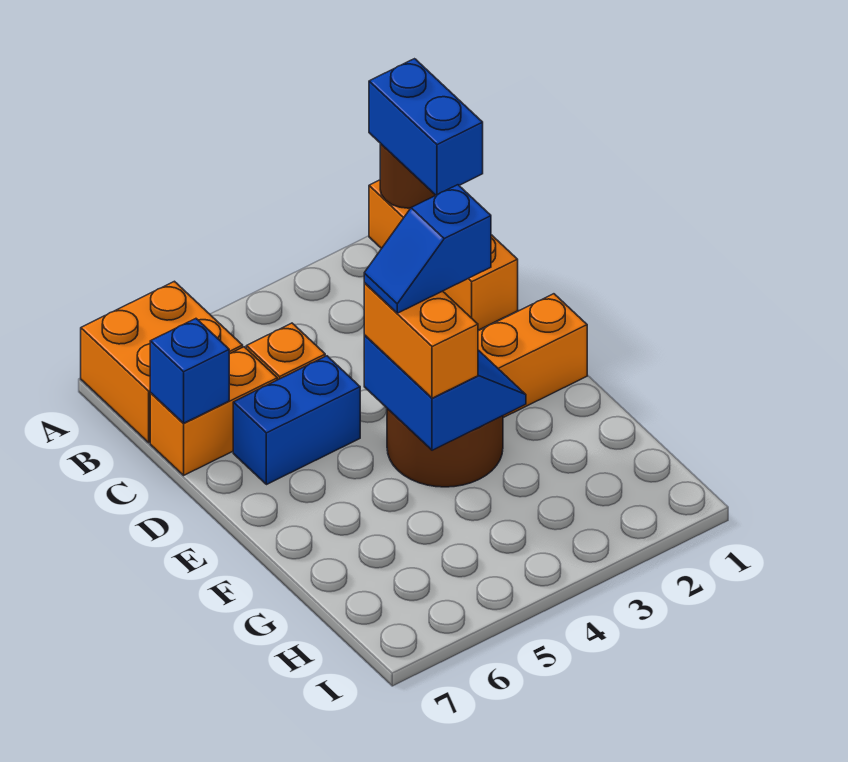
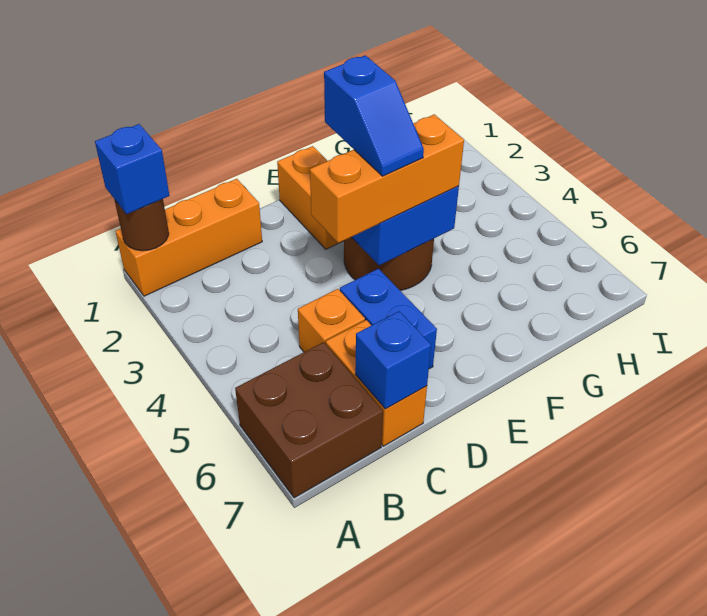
blue brick A1:B1 level 3 -> blue brick A1 level 3
orange brick A6:B7 level 1 -> brown brick A6:B7 level 1
orange brick E4:F4 level 3 -> orange brick D4:F4 level 3

